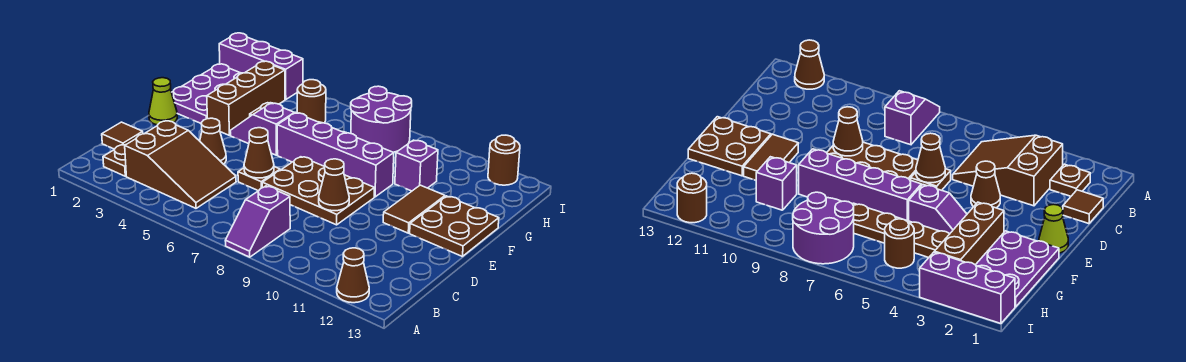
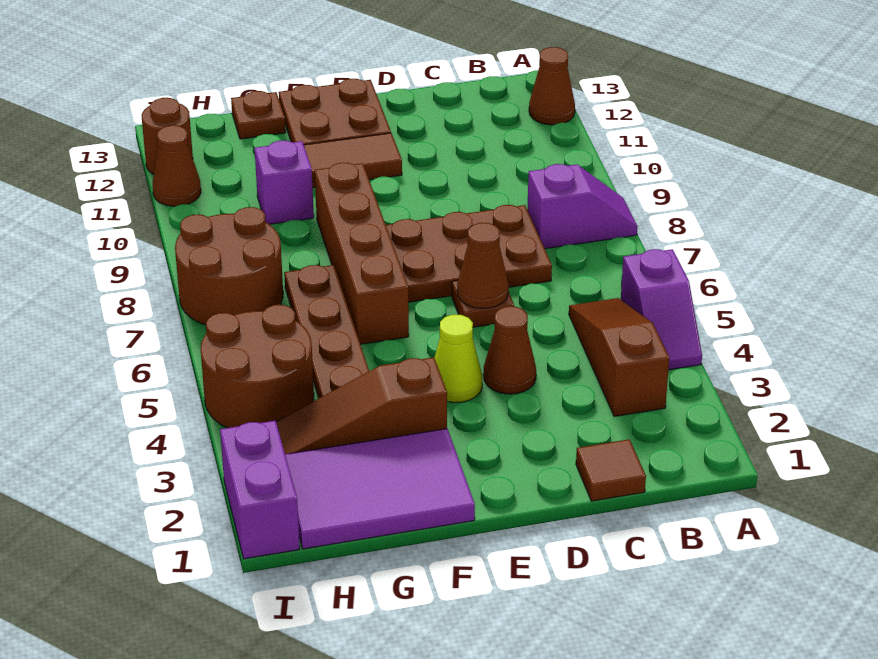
brown plate B2 level 1 -> brown plate G13 level 1
brown slope B3:C5 level 1 top 3 -> brown slope B3:B5 level 1 top 3
brown plate D7:E9 level 1 -> brown plate C7:E8 level 1
brown cone D9 level 2 -> brown cone I11 level 1
lime cone E1 level 1 -> lime cone E4 level 1
purple plate F1:H2 level 1 -> purple tile F1:H2 level 1
brown brick F3:H3 level 1 -> brown slope F3:H3 level 1 top F
purple slope F4:F5 level 1 top 5 -> purple slope A4:A5 level 1 top 5
purple brick F6:F9 level 1 -> brown brick F6:F9 level 1
brown round brick H5 level 1 -> brown round brick H4:I5 level 1
purple round brick H7:I8 level 1 -> brown round brick H7:I8 level 1
purple brick I1:I3 level 1 -> purple brick I1:I2 level 1

